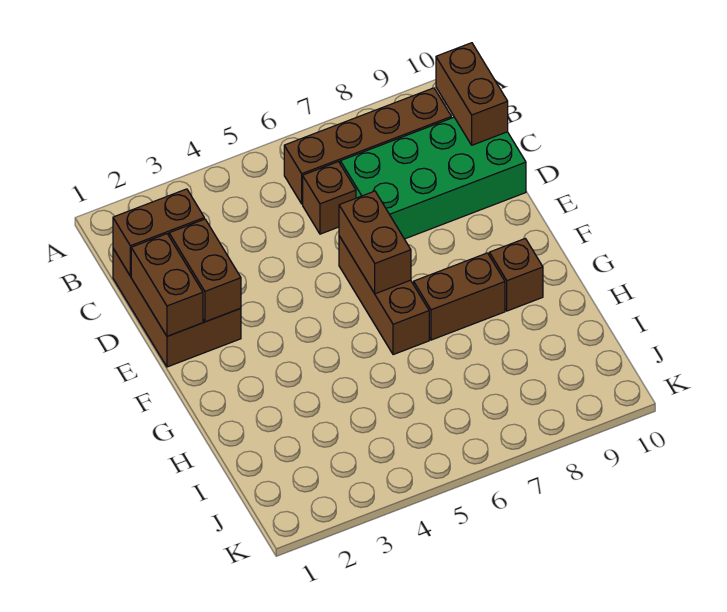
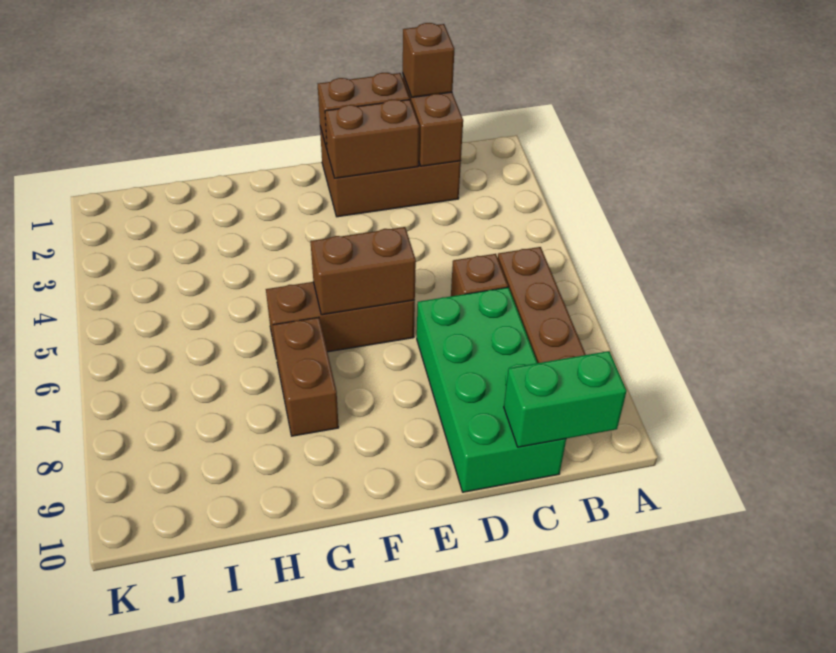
brown brick B10:C10 level 2 -> green brick B10:C10 level 2
brown brick G9 level 1 -> brown brick C1 level 3

